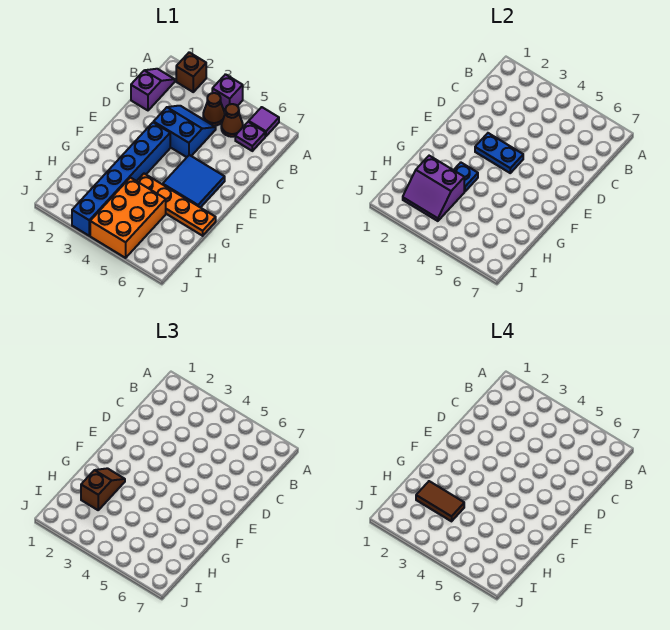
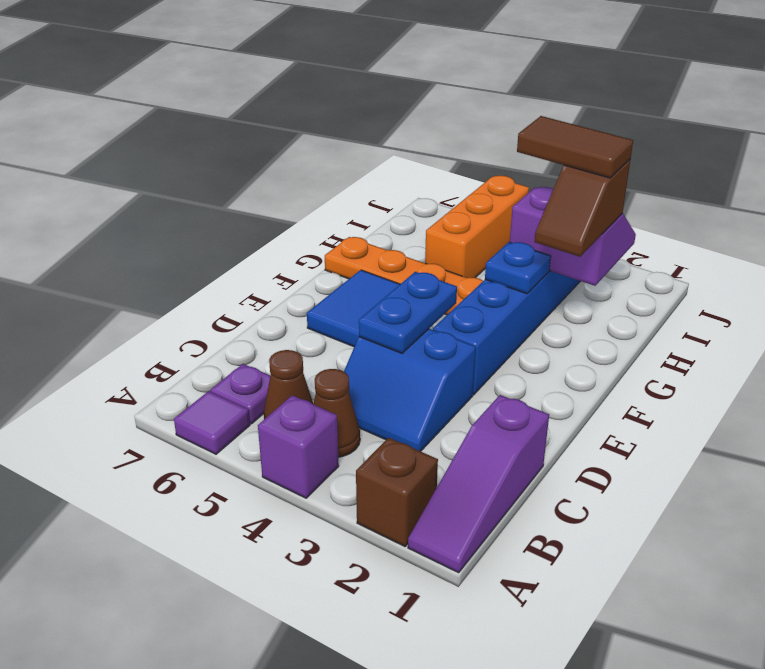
purple slope B1:C1 level 1 top C -> purple slope A1:C1 level 1 top C
blue plate E3:E4 level 2 -> blue plate D4:E4 level 2
orange brick H4:J5 level 1 -> orange brick H5:J5 level 1

